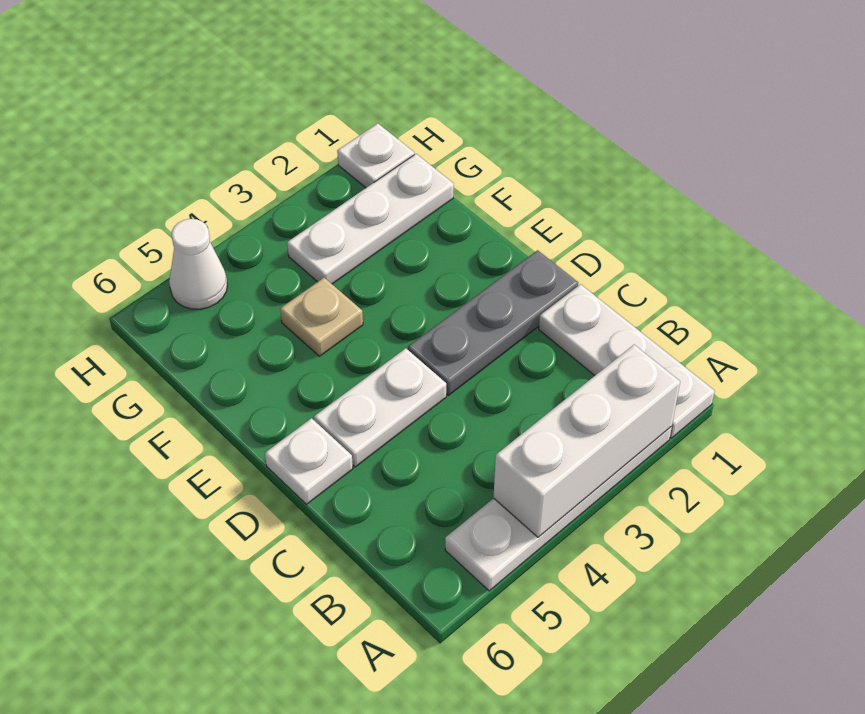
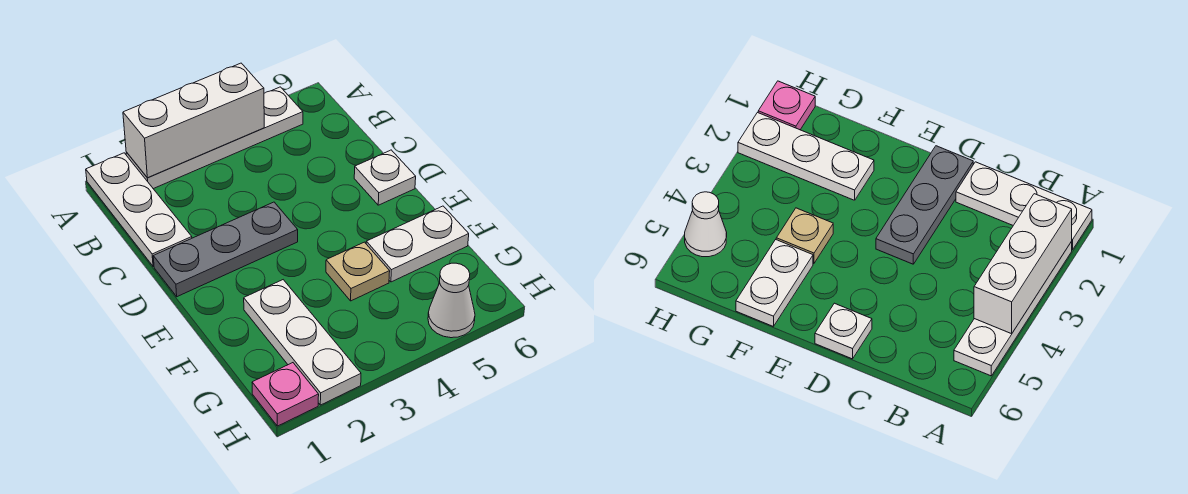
white plate D4:D5 level 1 -> white plate F5:F6 level 1
white plate G1:G3 level 1 -> white plate F2:H2 level 1
white plate H1 level 1 -> pink plate H1 level 1

